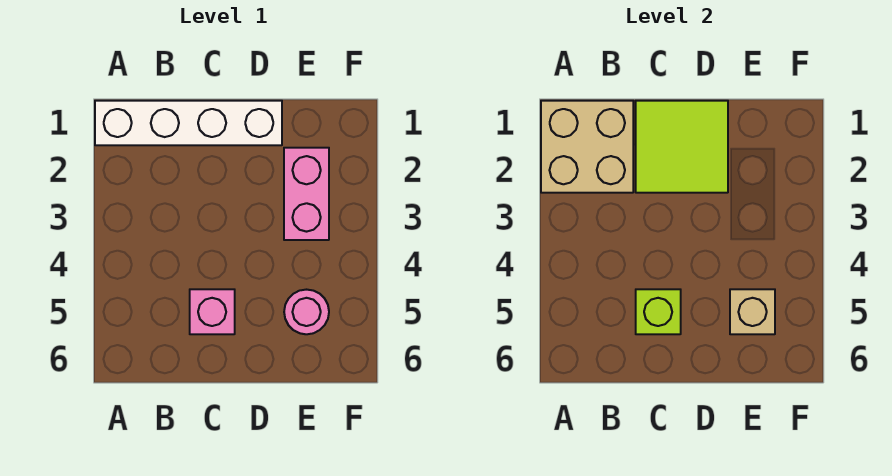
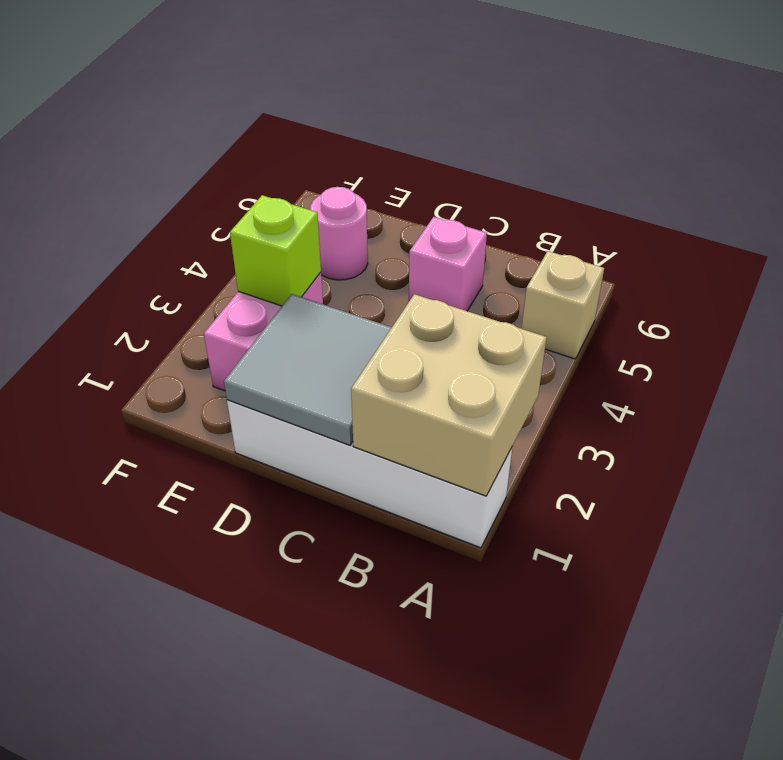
lime tile C1:D2 level 2 -> grey tile C1:D2 level 2
lime brick C5 level 2 -> lime brick E3 level 2
tan brick E5 level 2 -> tan brick A5 level 1

